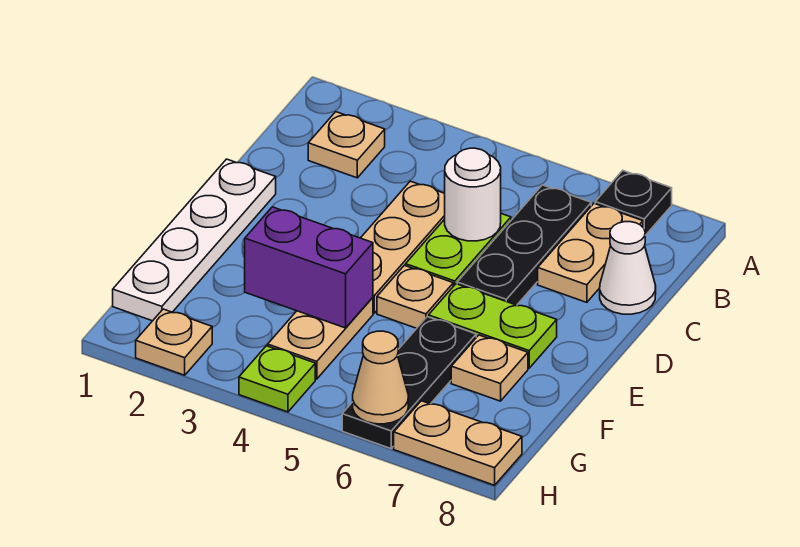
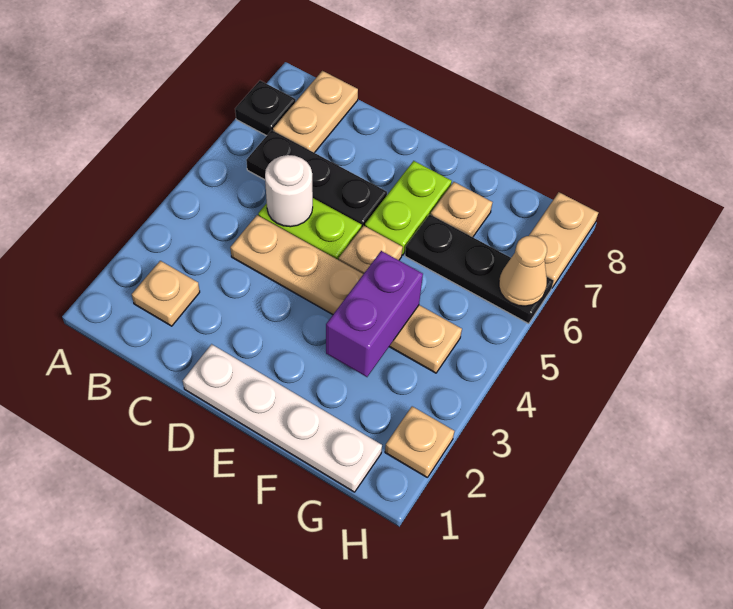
tan plate B7:C7 level 1 -> tan plate B7:B8 level 1
white cone C8 level 1 -> none
lime plate H4 level 1 -> none

